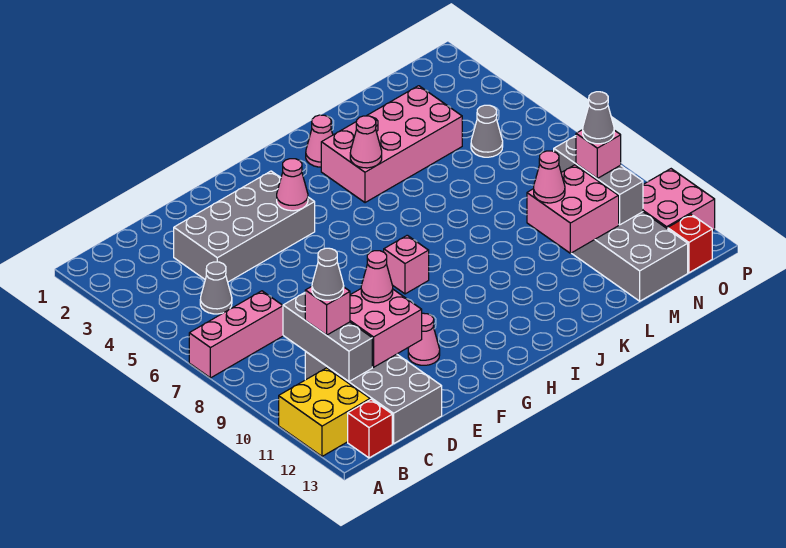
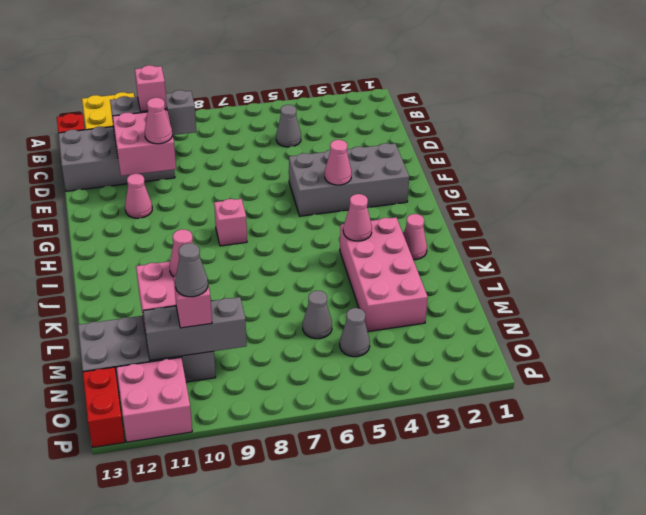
pink brick A7:C7 level 1 -> none
grey cone C10 level 4 -> grey cone M6 level 1
grey brick D3:G4 level 1 -> grey brick F2:G5 level 1
red brick O13 level 1 -> red brick O13:P13 level 1

